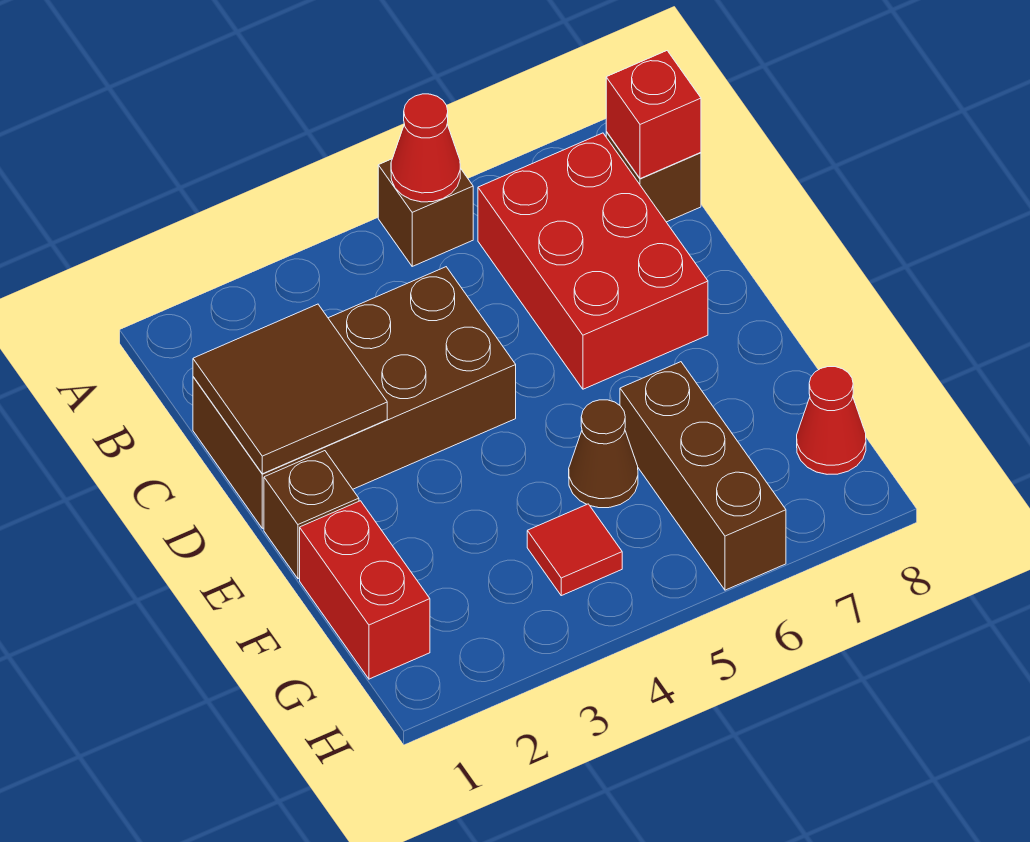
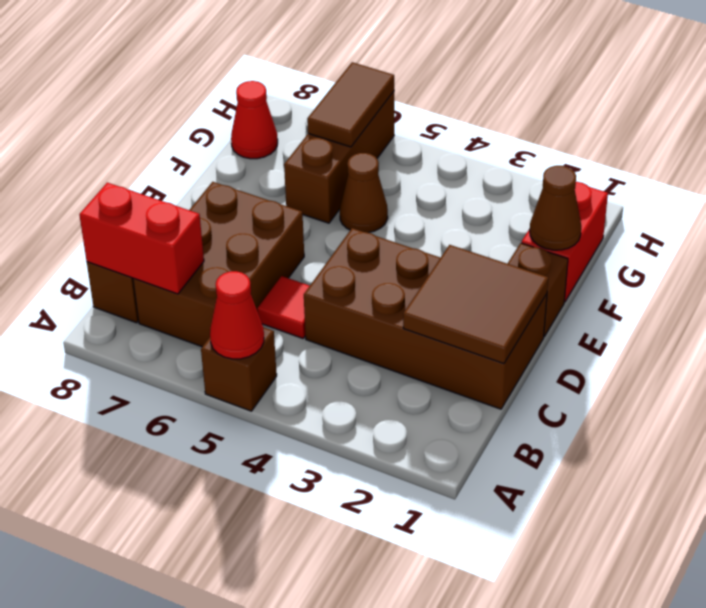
red brick B6:D7 level 1 -> brown brick B6:D7 level 1
red brick B8 level 2 -> red brick B7:B8 level 2
none -> brown cone F1 level 2
red tile G4 level 1 -> red tile C5 level 1
none -> brown tile G6:H6 level 2

